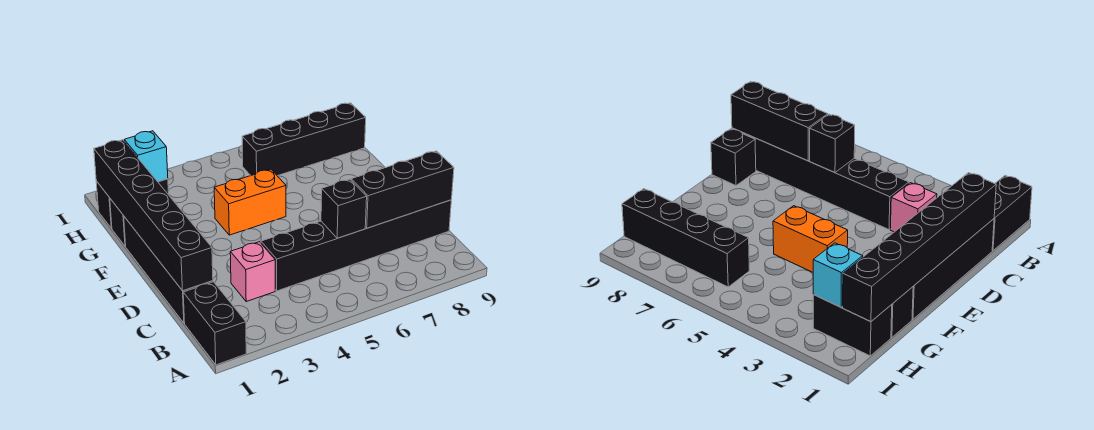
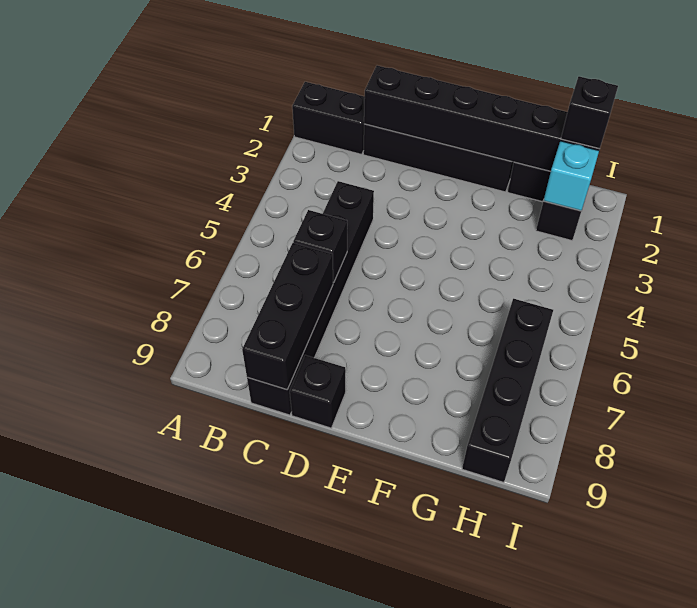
pink brick C3 level 1 -> none
orange brick F4:F5 level 1 -> none
none -> black brick H1 level 3

